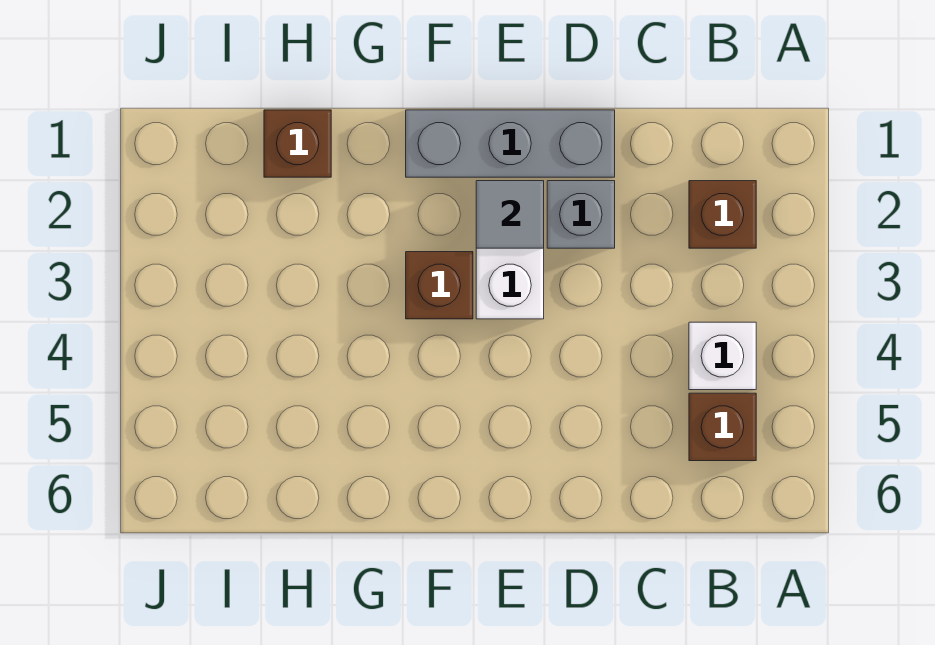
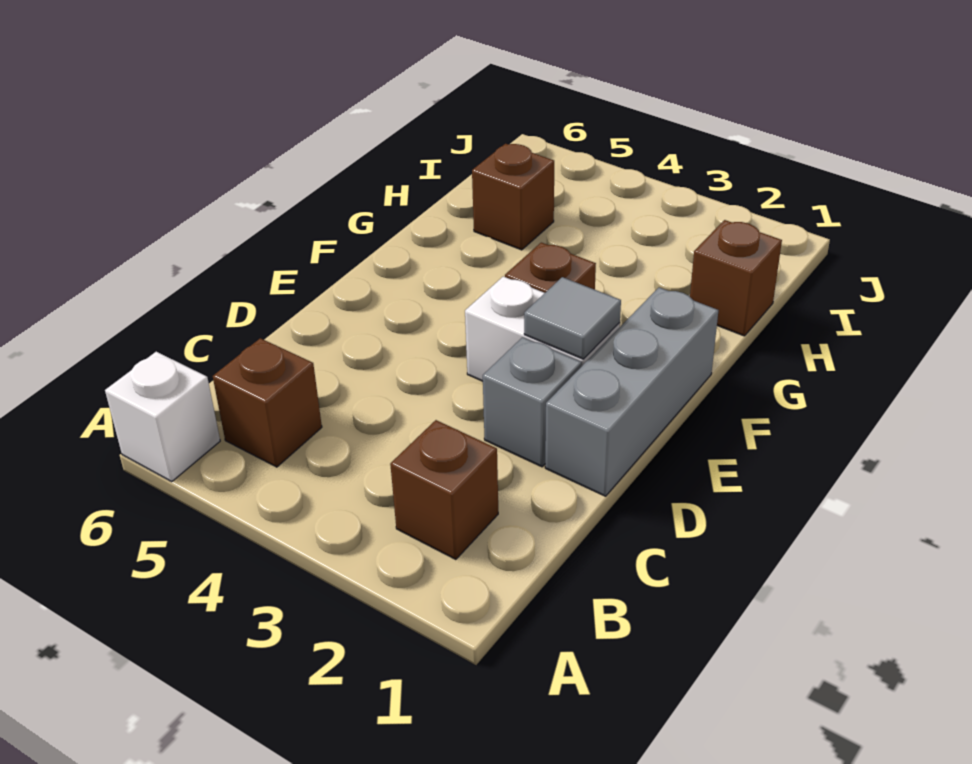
white brick B4 level 1 -> white brick A6 level 1
none -> brown brick H5 level 1

